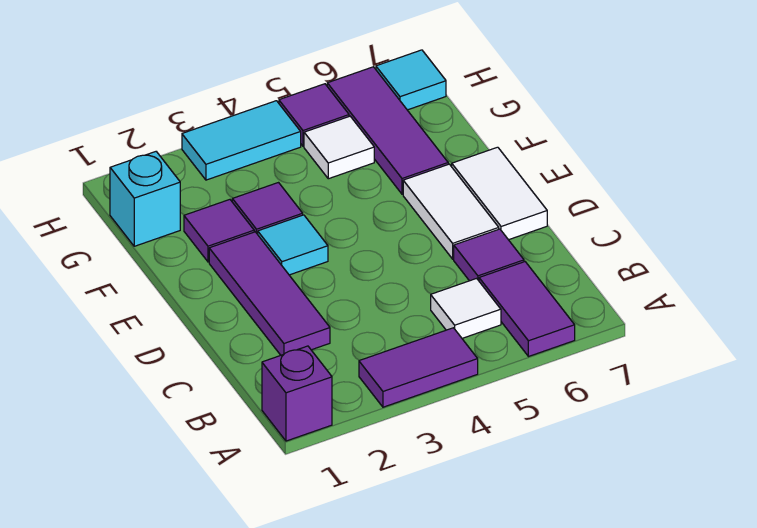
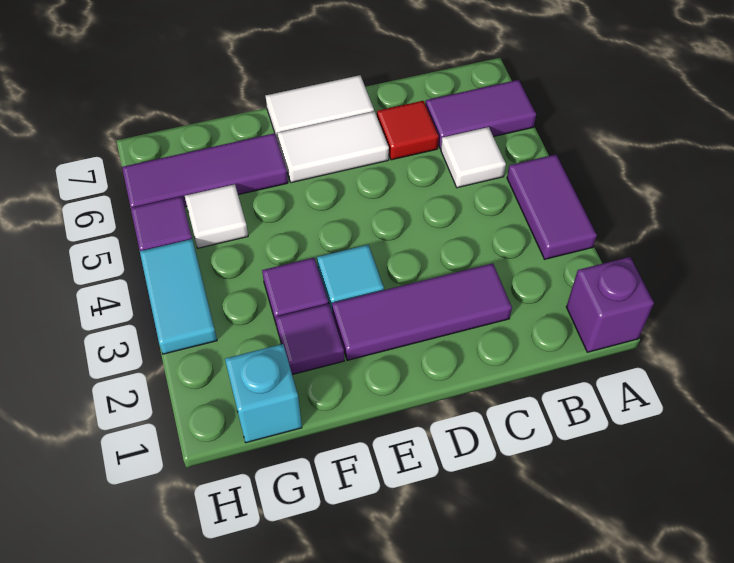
purple tile C6 level 1 -> red tile C6 level 1
cyan tile H7 level 1 -> none

